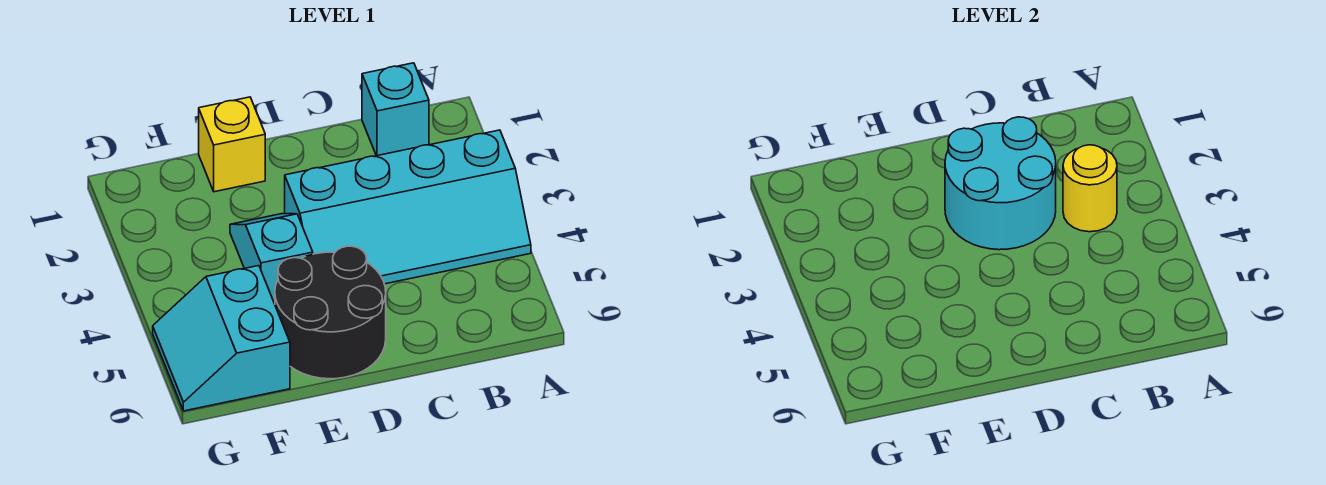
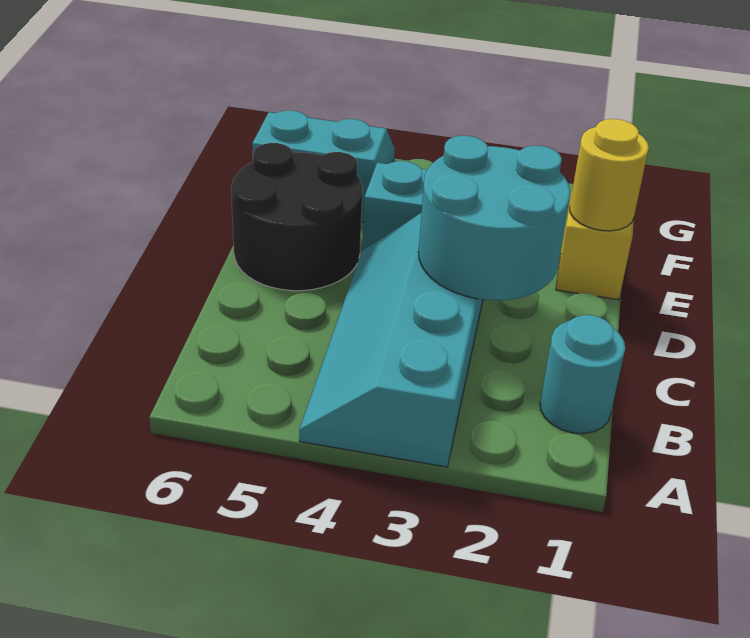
cyan brick B1 level 1 -> cyan round brick B1 level 1
yellow round brick B3 level 2 -> yellow round brick E1 level 2

